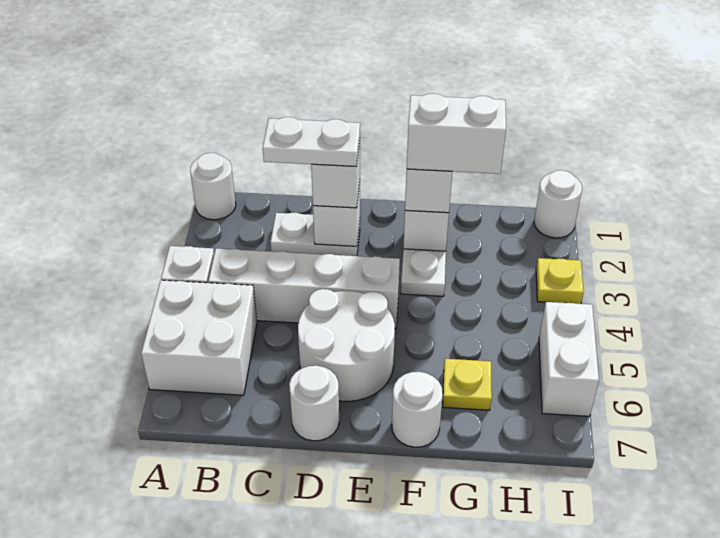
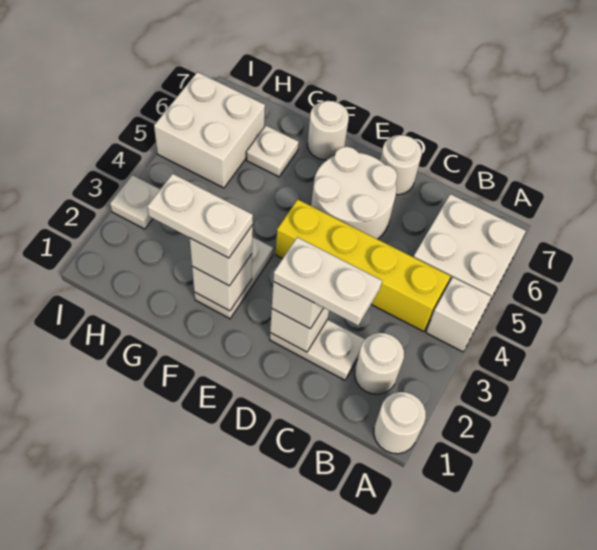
white brick B4:E4 level 1 -> yellow brick B4:E4 level 1
white brick F2:G2 level 4 -> white plate F2:G2 level 4
yellow plate G6 level 1 -> white plate G6 level 1
white round brick I1 level 1 -> white round brick B2 level 1
yellow plate I3 level 1 -> white plate I3 level 1
white brick I5:I6 level 1 -> white brick H5:I6 level 1

